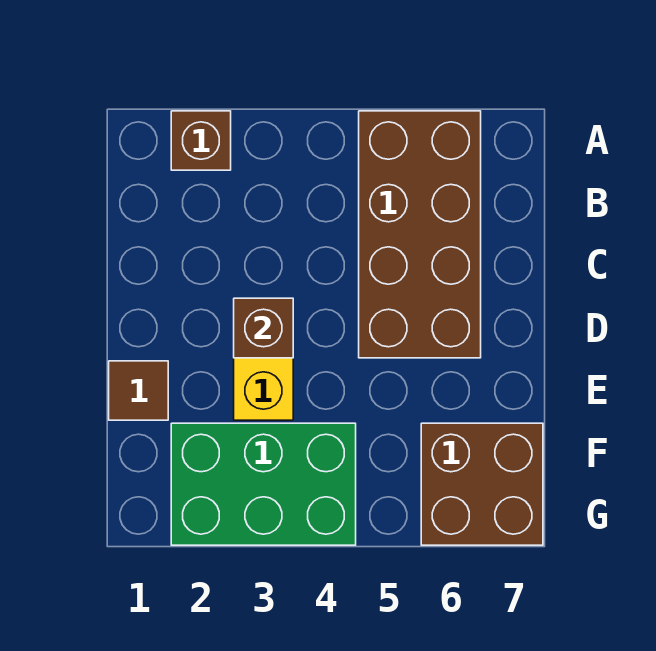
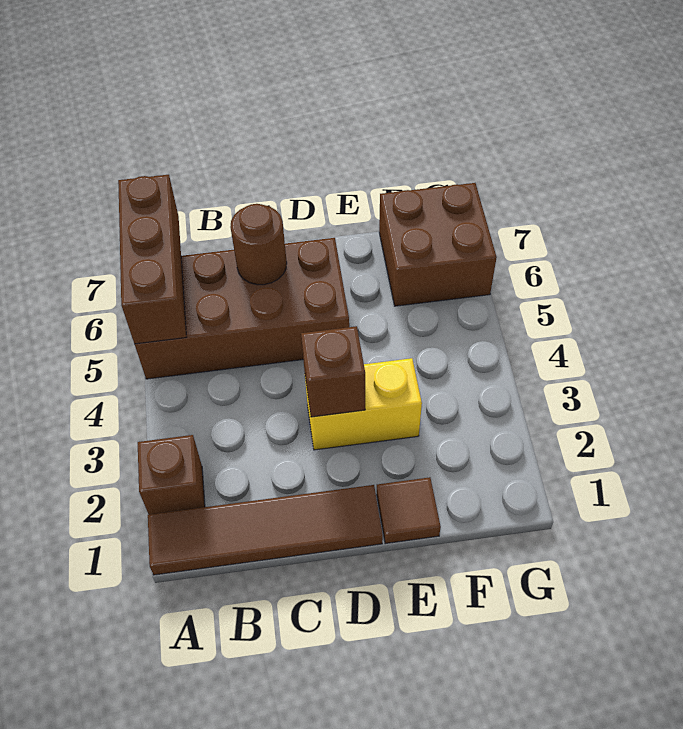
none -> brown tile A1:D1 level 1
none -> brown brick A5:A7 level 2
none -> brown round brick C6 level 2
green brick F2:G4 level 1 -> none

